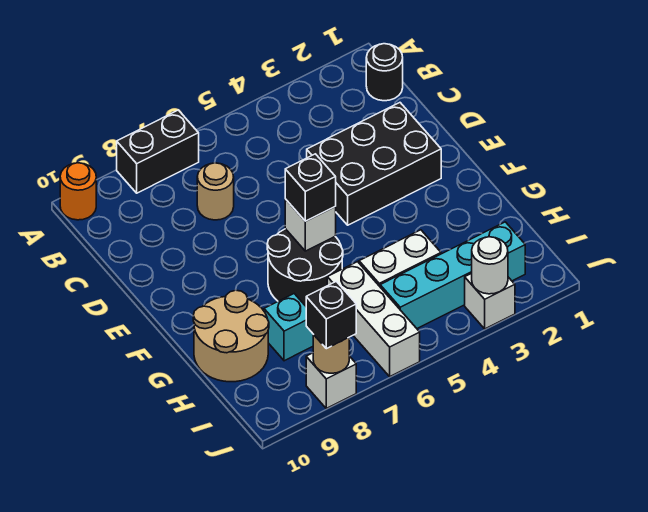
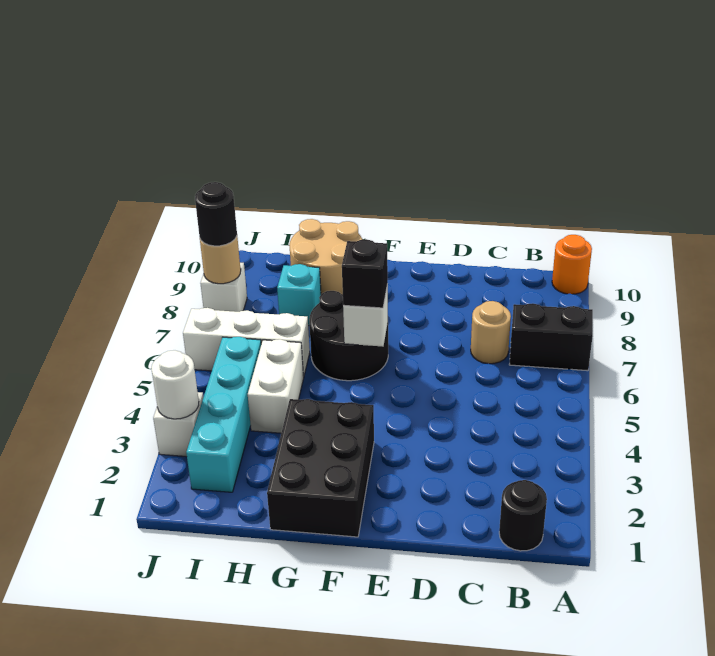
black brick A7:A8 level 1 -> black brick A7:B7 level 1
black brick D2:E4 level 1 -> black brick F1:G3 level 1
black brick J8 level 3 -> black round brick J8 level 3

